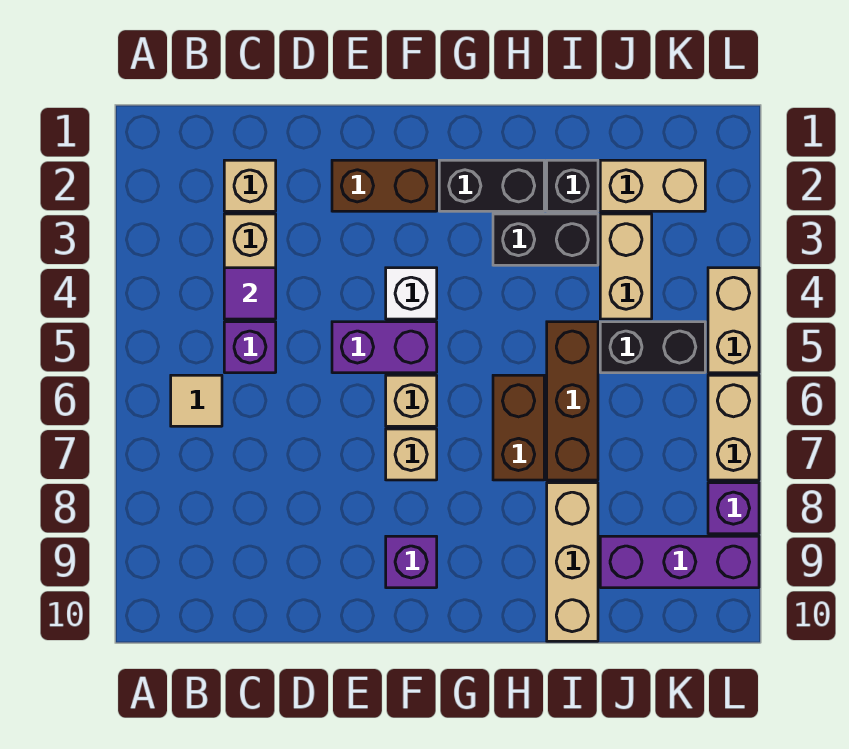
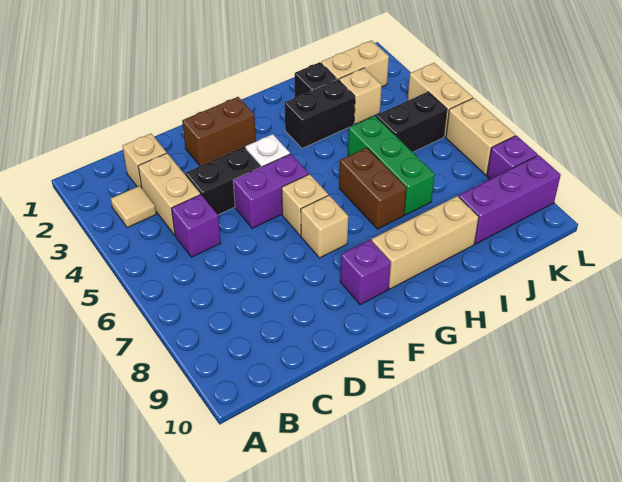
tan tile B6 level 1 -> tan tile B3 level 1
purple tile C4 level 2 -> none
black brick G2:H2 level 1 -> black brick D4:E4 level 1
brown brick I5:I7 level 1 -> green brick I5:I7 level 1
tan brick I8:I10 level 1 -> tan brick G9:I9 level 1
tan brick J3:J4 level 1 -> tan brick J3 level 1

